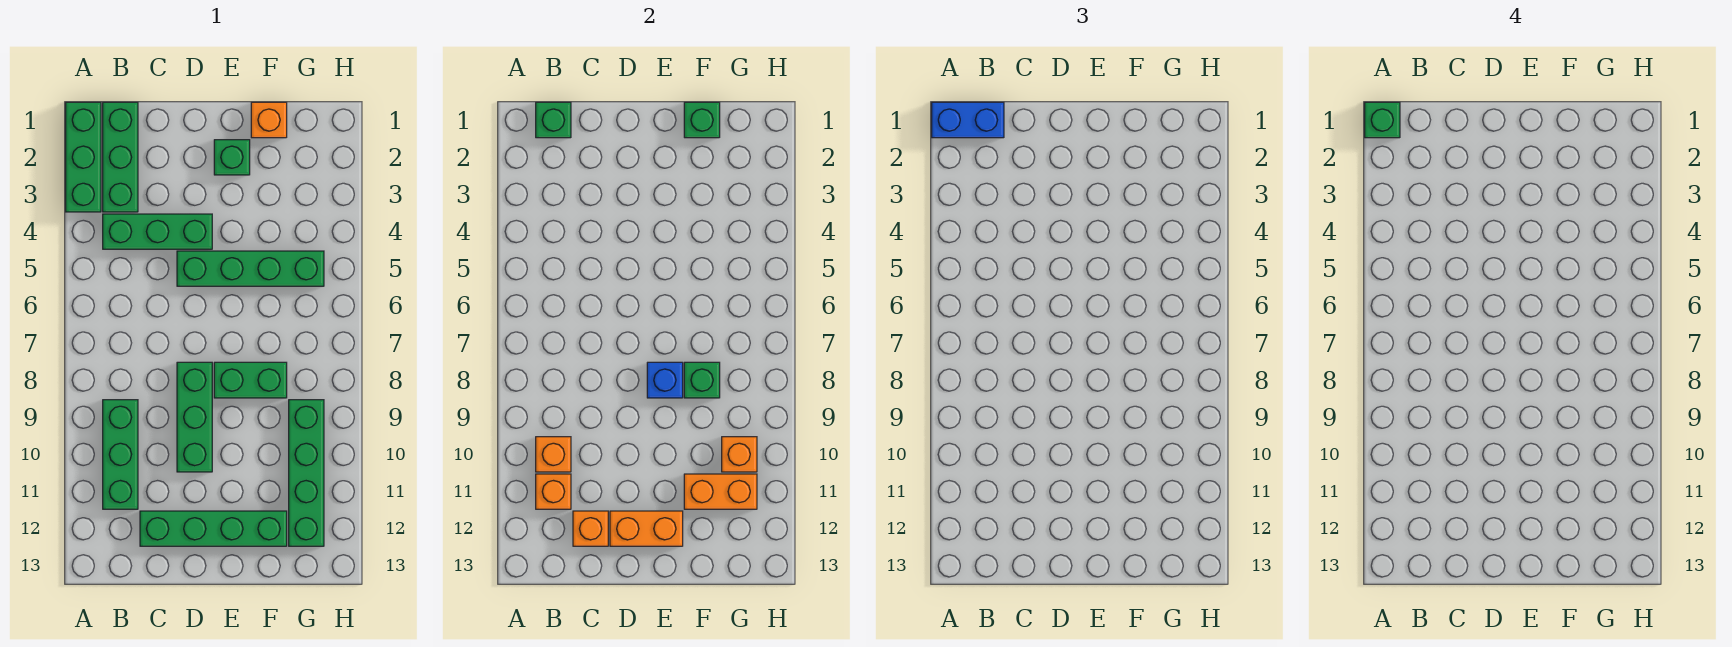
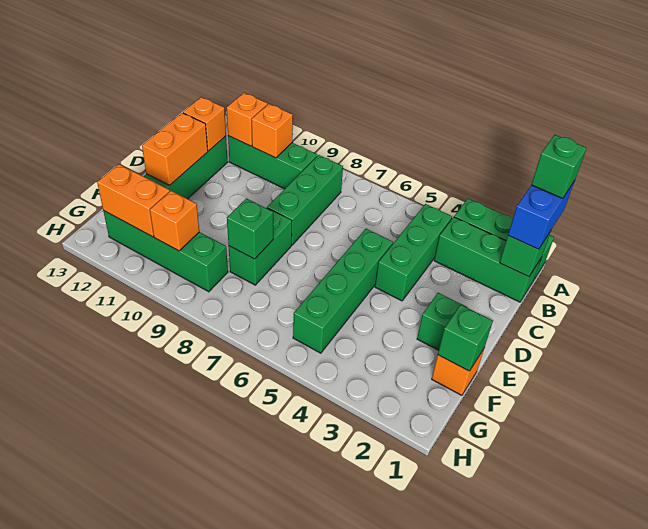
green brick D8:D10 level 1 -> green brick B8:D8 level 1
blue brick E8 level 2 -> none
orange brick F11:G11 level 2 -> orange brick G11:G12 level 2

